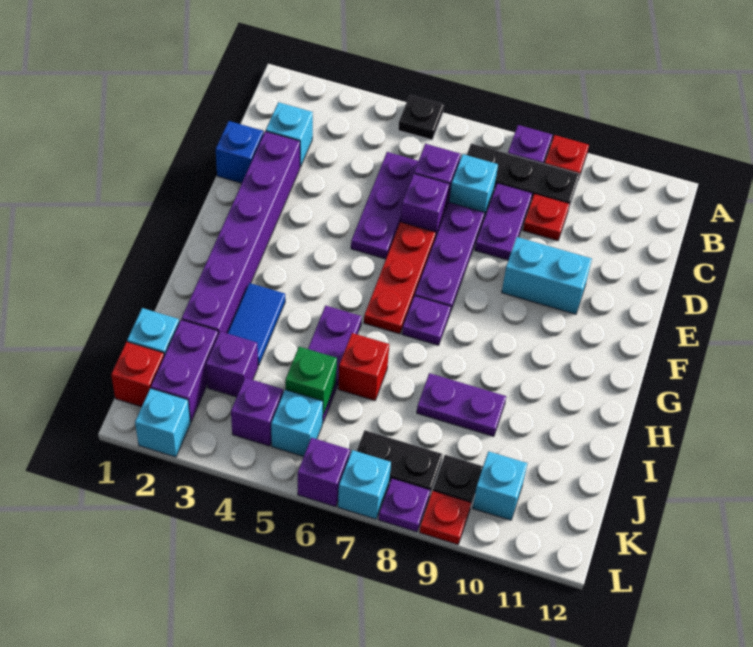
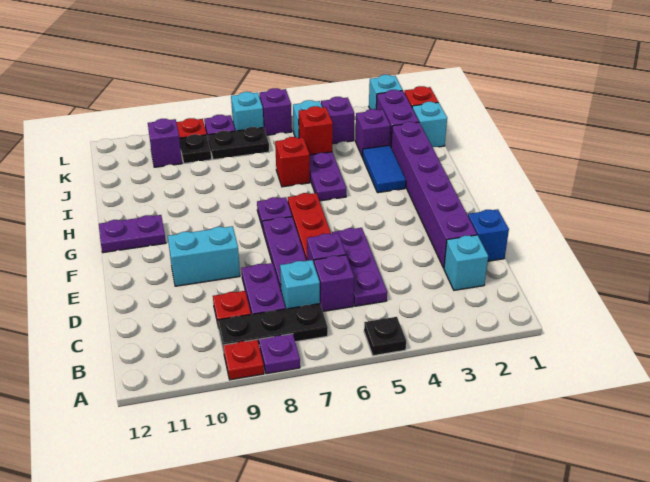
purple plate I8:I9 level 1 -> purple plate G11:G12 level 1
green brick J5 level 2 -> red brick J5 level 2
cyan brick K10 level 1 -> purple brick K10 level 1

